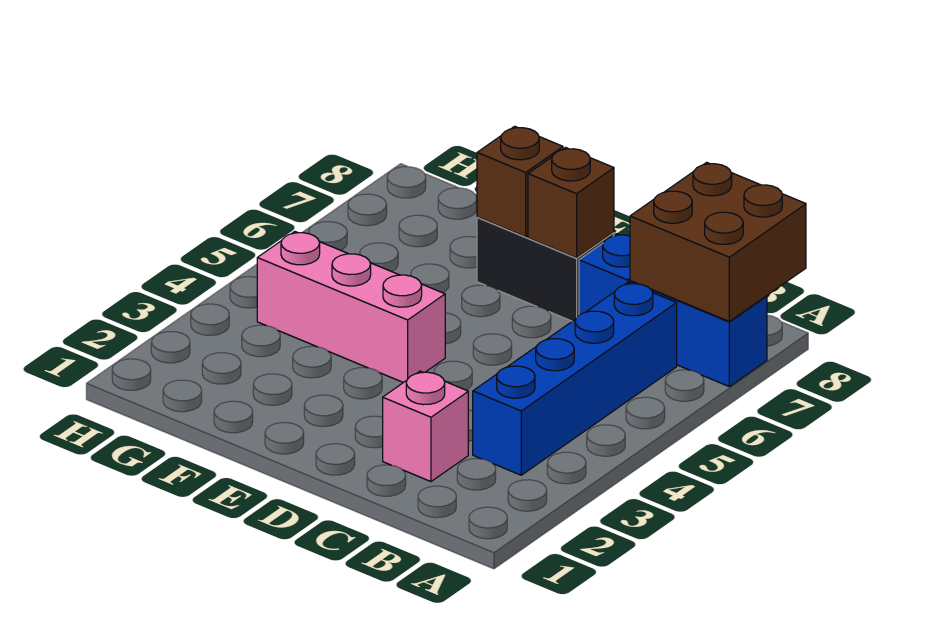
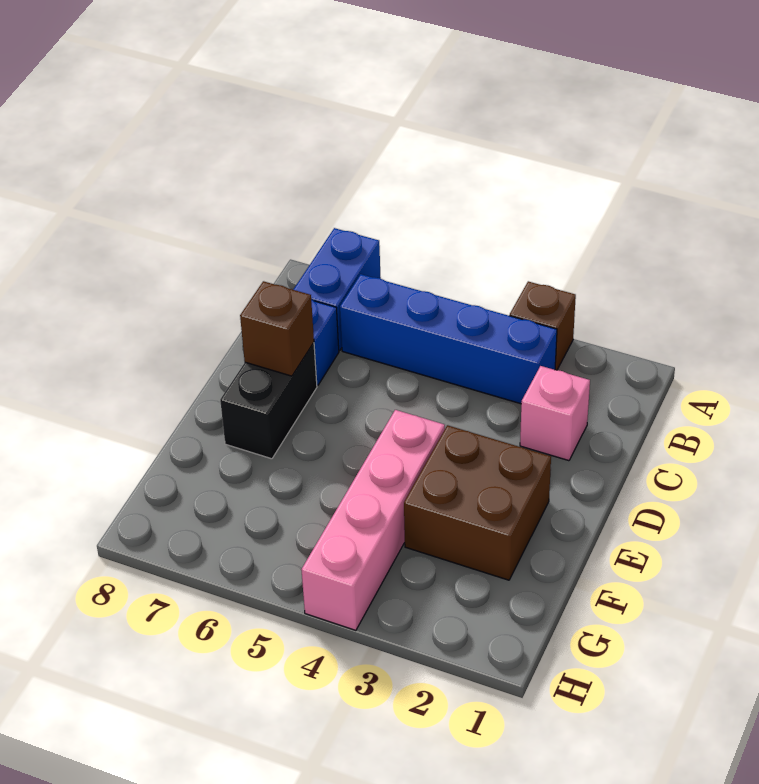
brown brick A7:B8 level 2 -> brown brick E2:F3 level 1
pink brick E4:G4 level 1 -> pink brick E4:H4 level 1
brown brick E7 level 2 -> brown brick A3 level 1

